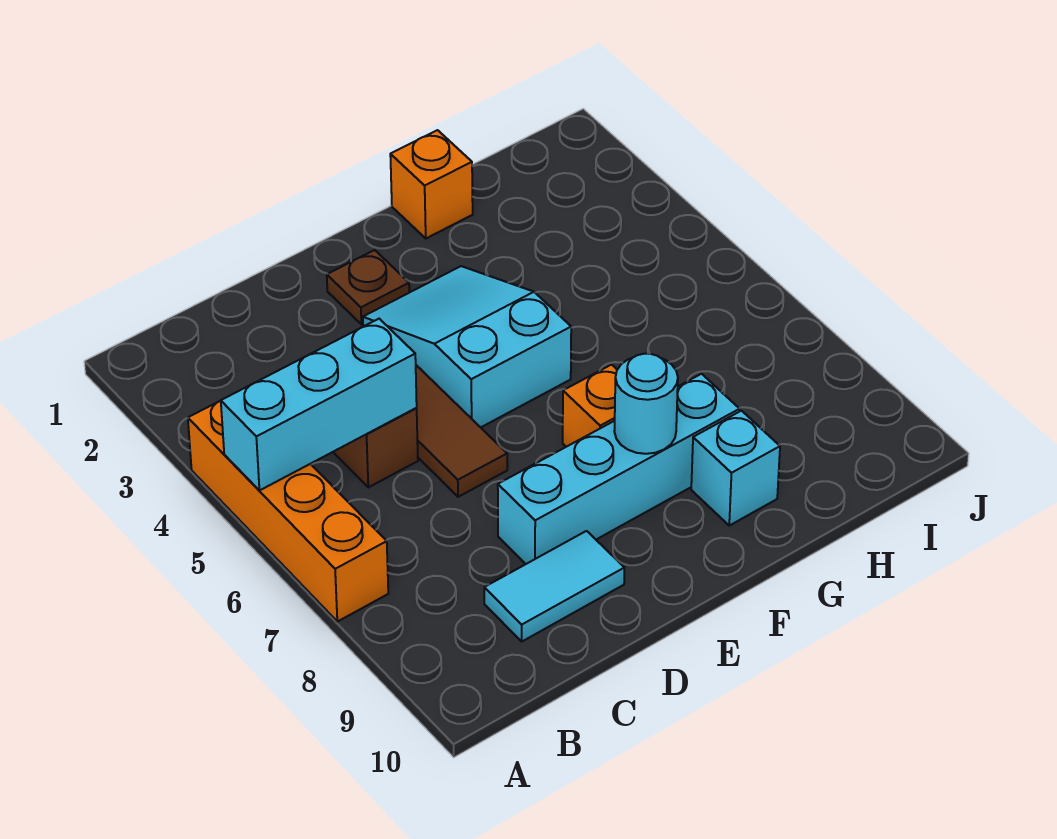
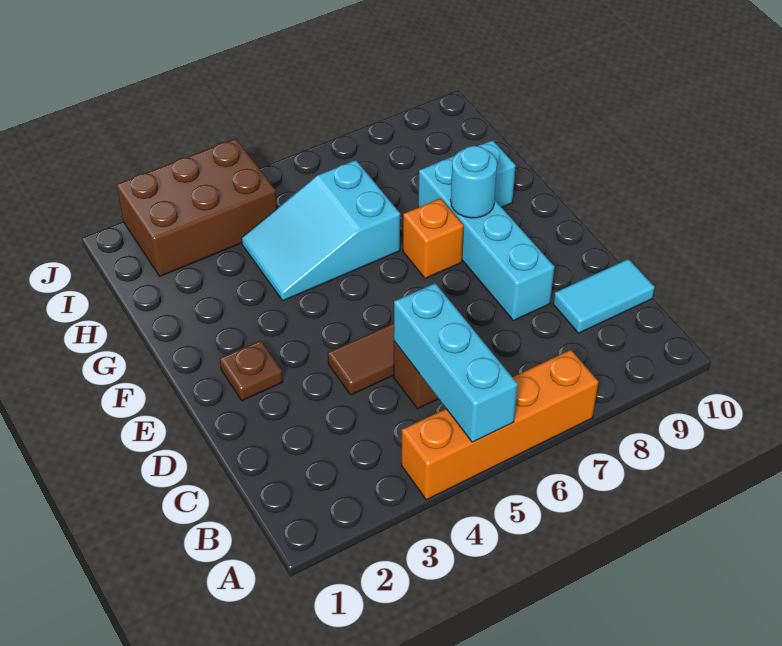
cyan tile C9:D9 level 1 -> cyan tile C9:C10 level 1
cyan slope E3:F5 level 1 top 5 -> cyan slope G4:H6 level 1 top 6
orange brick G1 level 1 -> none
none -> brown brick I2:J4 level 1

